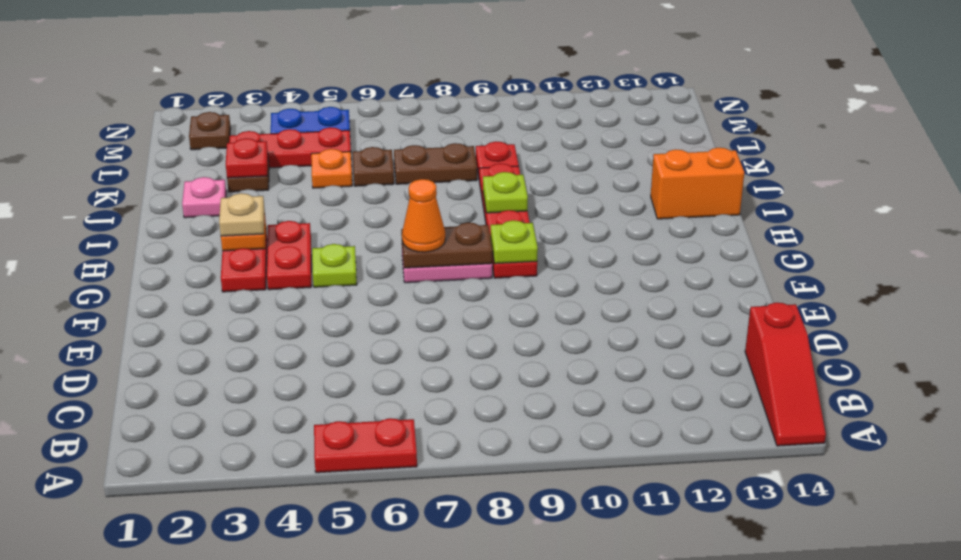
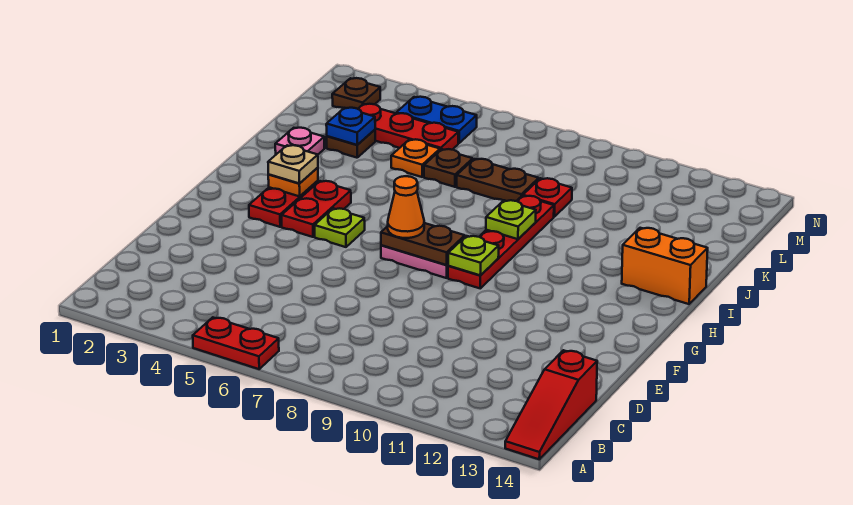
red plate K3 level 2 -> blue plate K3 level 2

